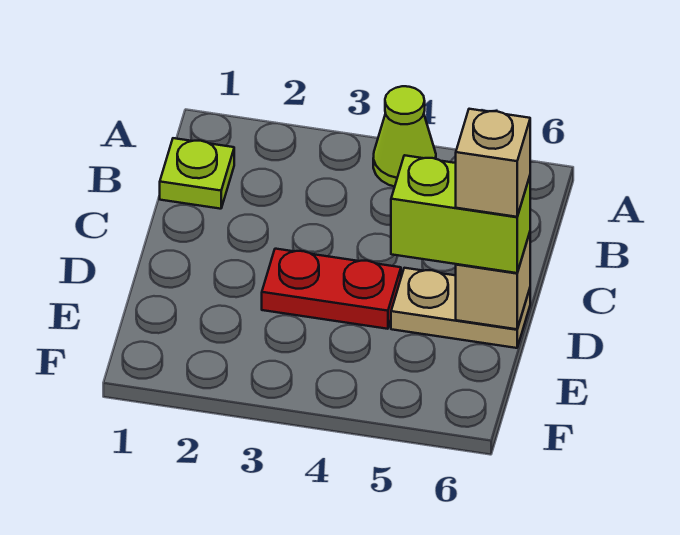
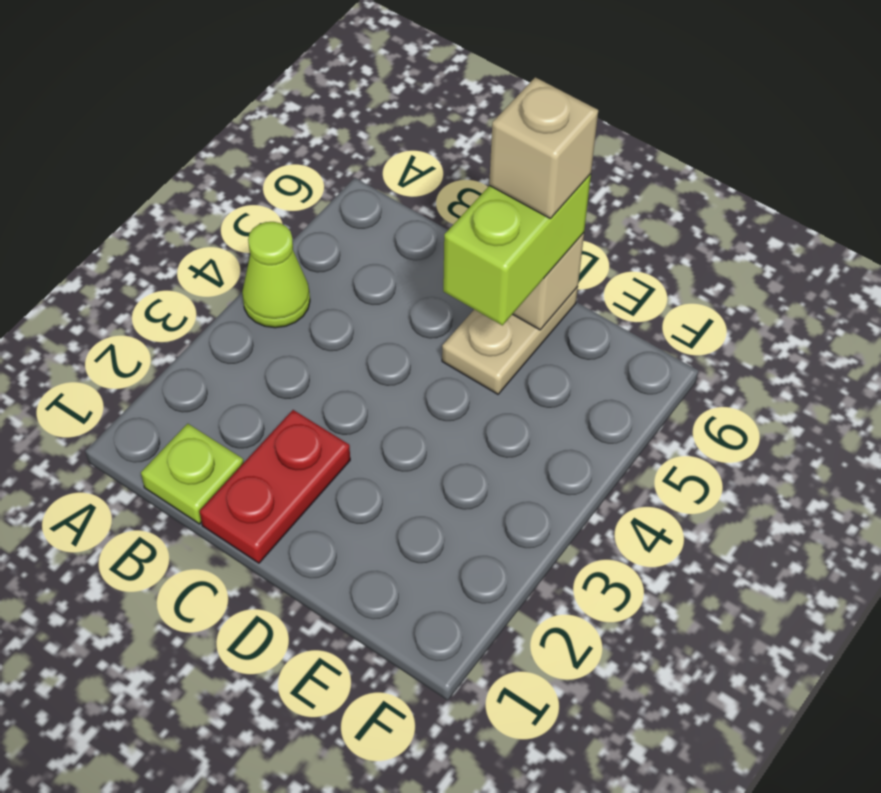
red plate D3:D4 level 1 -> red plate C1:C2 level 1

